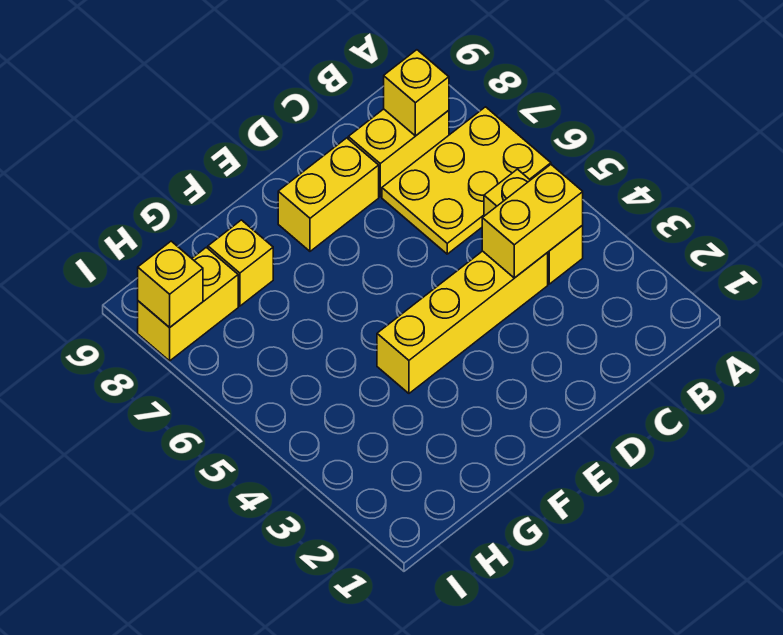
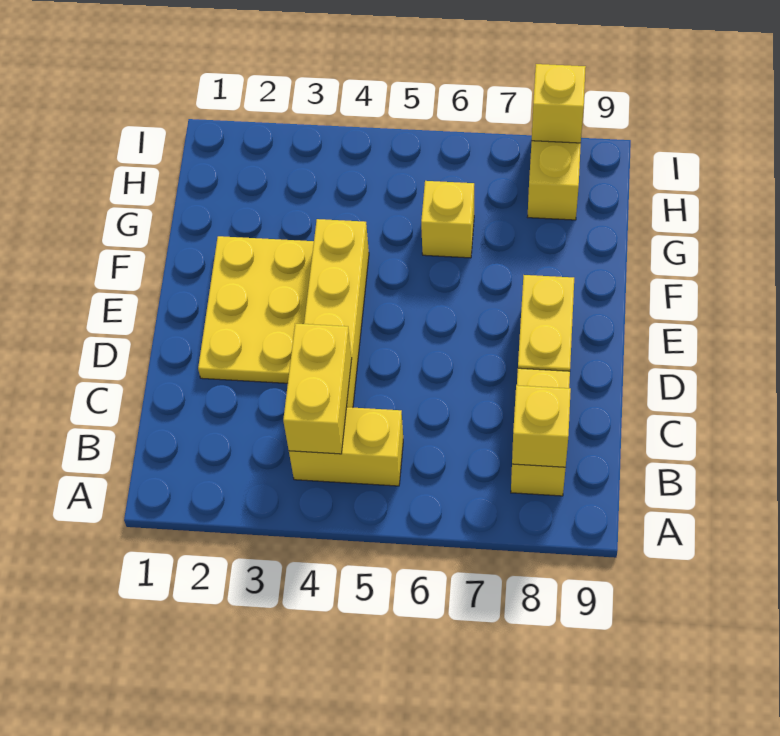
yellow plate A6:C7 level 1 -> yellow plate D2:F3 level 1
yellow brick G8 level 1 -> yellow brick G6 level 1

